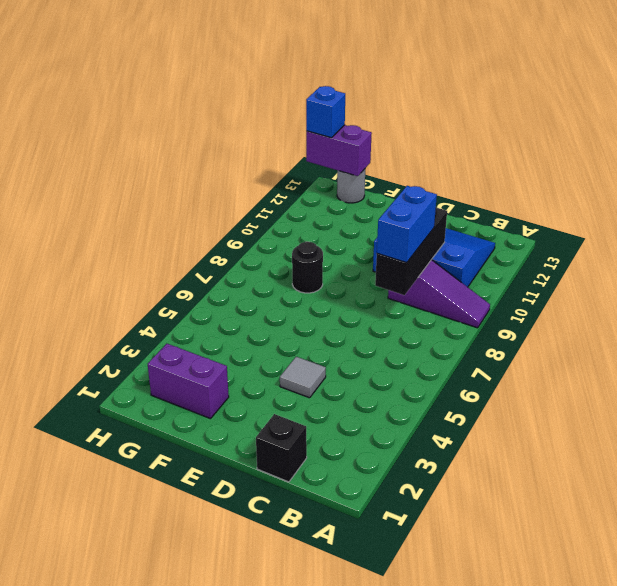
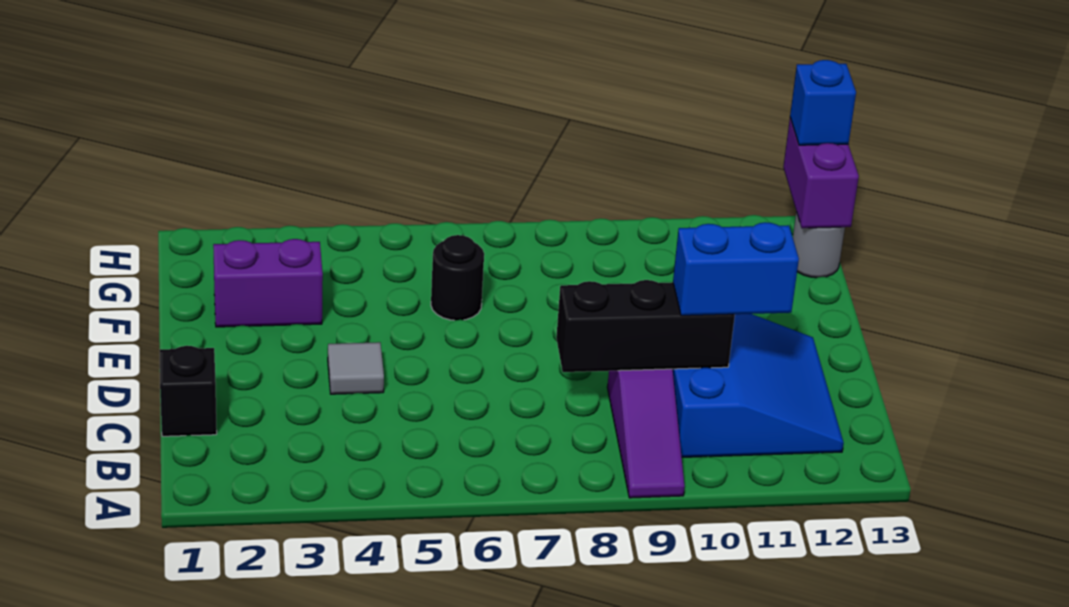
blue brick C8:C9 level 3 -> blue brick C10:C11 level 3
purple brick F2:G2 level 1 -> purple brick F2:F3 level 1
black round brick F8 level 1 -> black round brick F6 level 1

